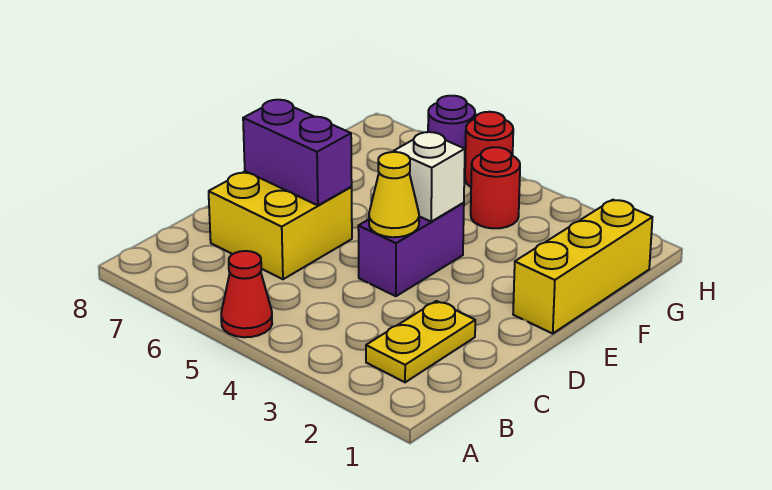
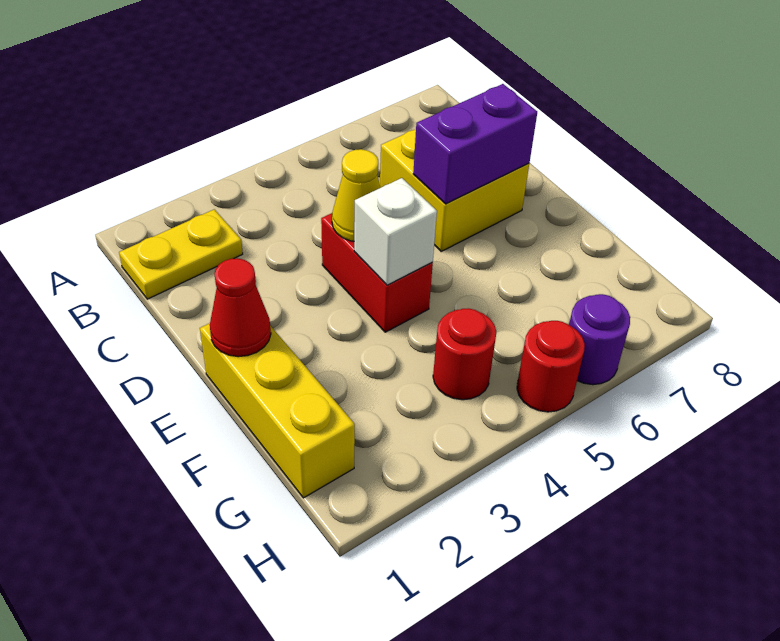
red cone A5 level 1 -> red cone E1 level 2
yellow plate B2:C2 level 1 -> yellow plate B1:B2 level 1
purple brick D4:E4 level 1 -> red brick D4:E4 level 1

